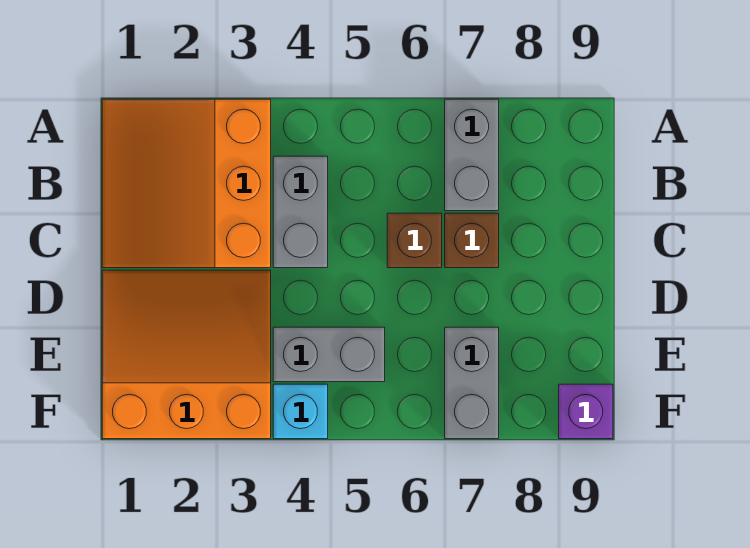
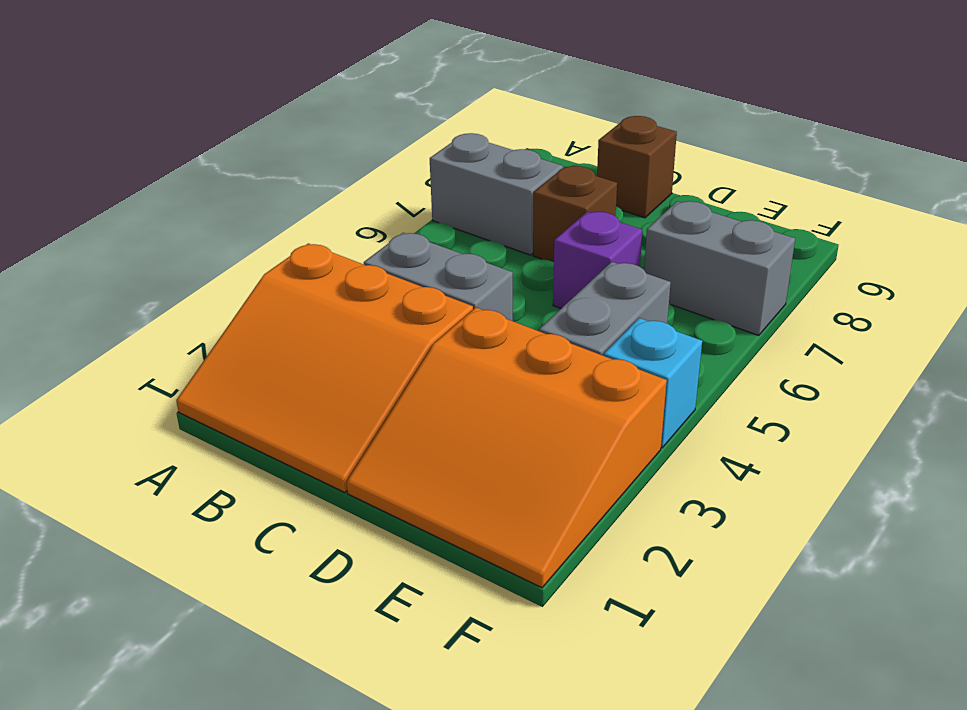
brown brick C6 level 1 -> brown brick C9 level 1
orange slope D1:F3 level 1 top F -> orange slope D1:F3 level 1 top 3
purple brick F9 level 1 -> purple brick D6 level 1

